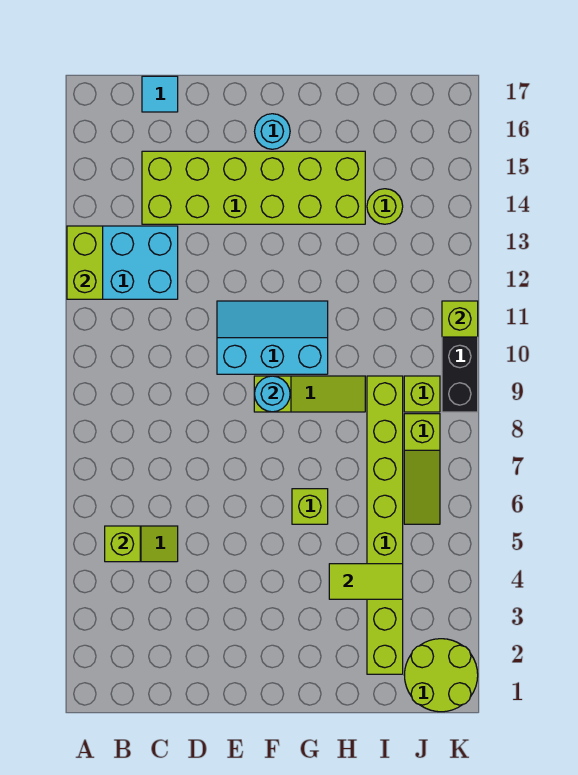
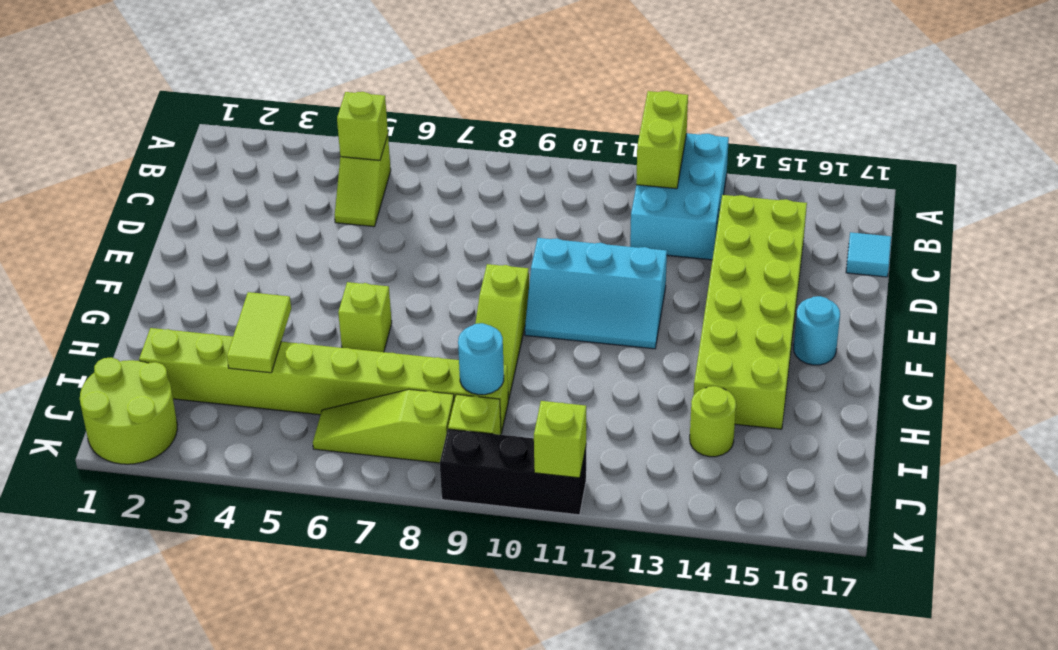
lime brick A12:A13 level 2 -> lime brick A12:B12 level 2
cyan slope E10:G11 level 1 top 10 -> cyan slope E10:F12 level 1 top E
cyan round brick F9 level 2 -> cyan round brick I9 level 2

